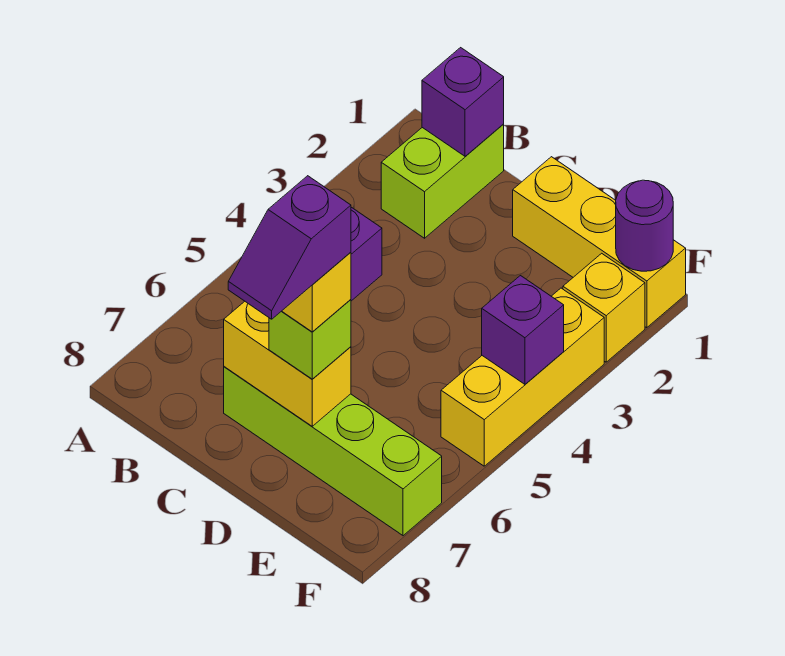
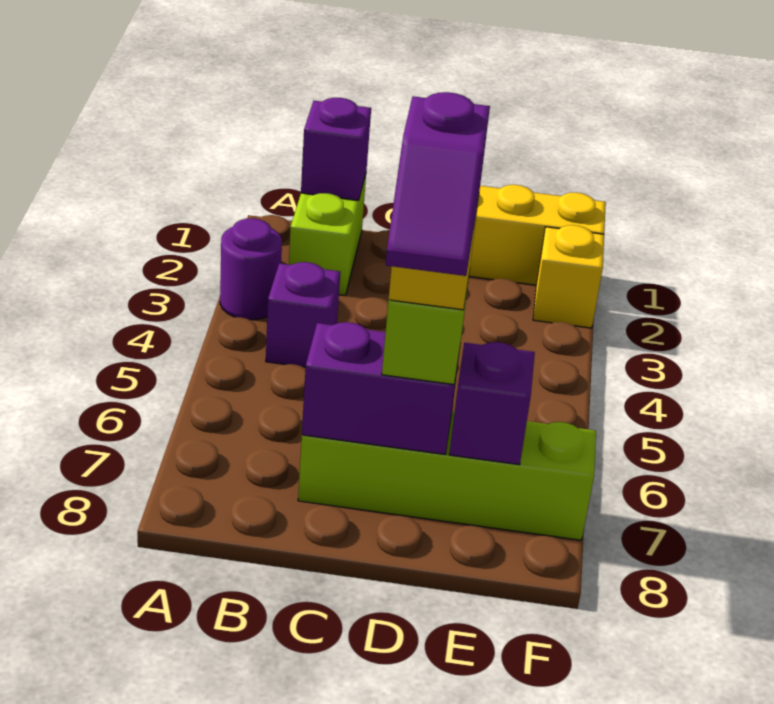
yellow brick C7:D7 level 2 -> purple brick C7:D7 level 2
purple round brick F1 level 2 -> purple round brick A3 level 1
yellow brick F3:F5 level 1 -> none
purple brick F4 level 2 -> purple brick E7 level 2

